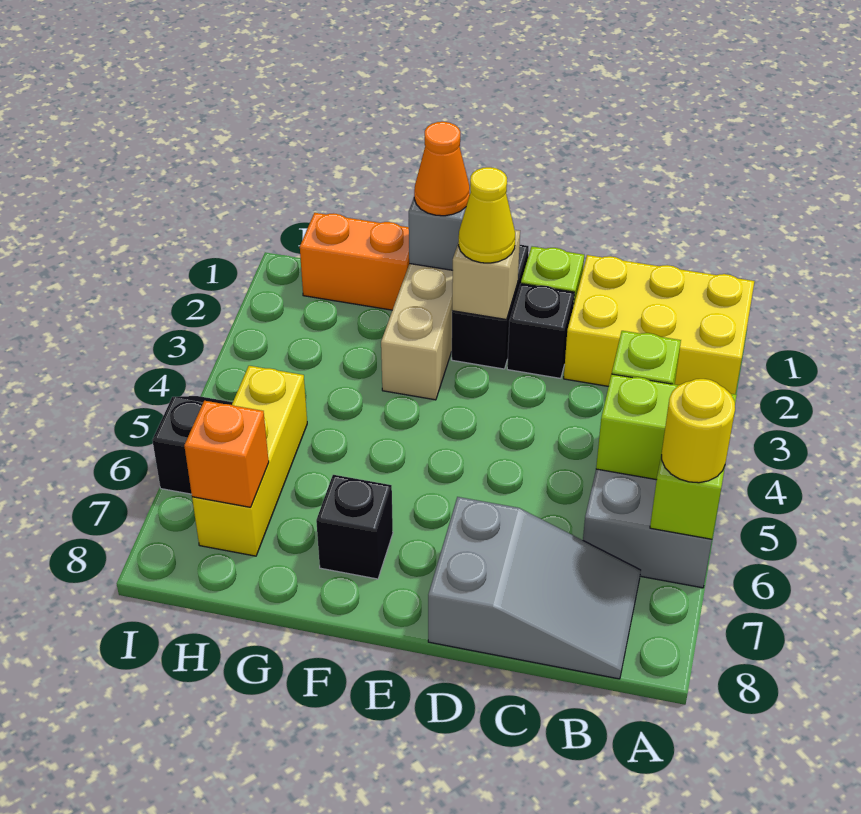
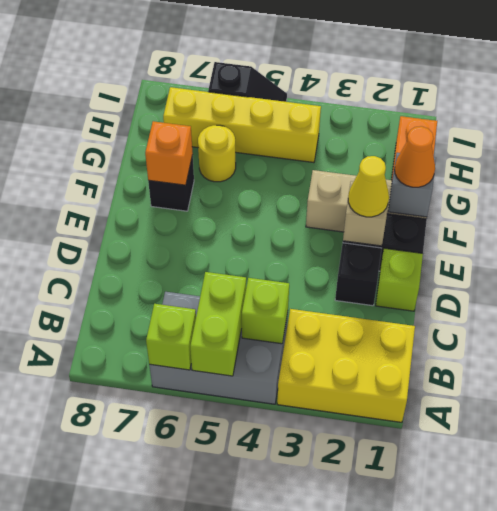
yellow brick A1:C2 level 1 -> yellow brick A1:B3 level 1
yellow round brick A6 level 3 -> yellow round brick G6 level 1
grey slope B7:D8 level 1 top D -> none
yellow brick H5:H7 level 1 -> yellow brick H4:H7 level 1
orange brick H7 level 2 -> orange brick F7 level 2

